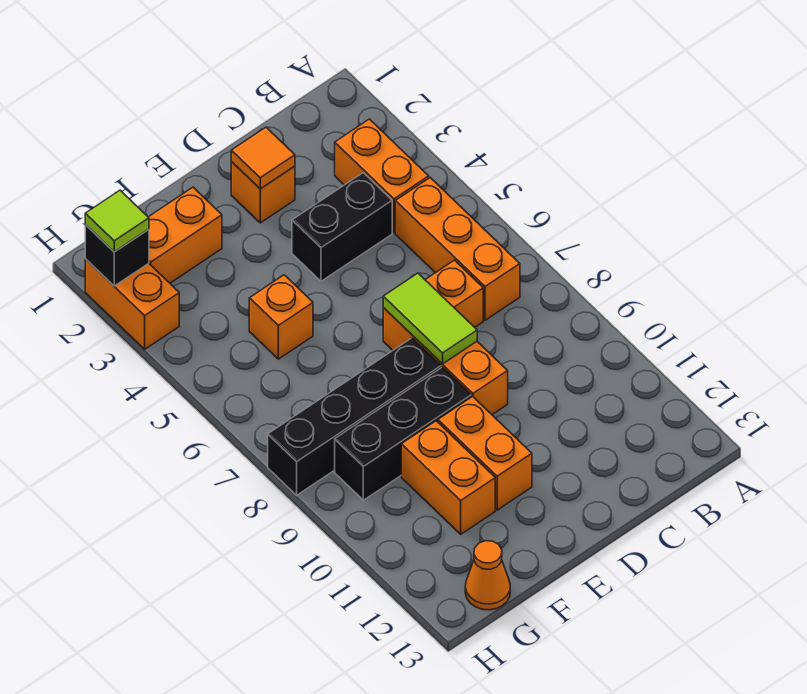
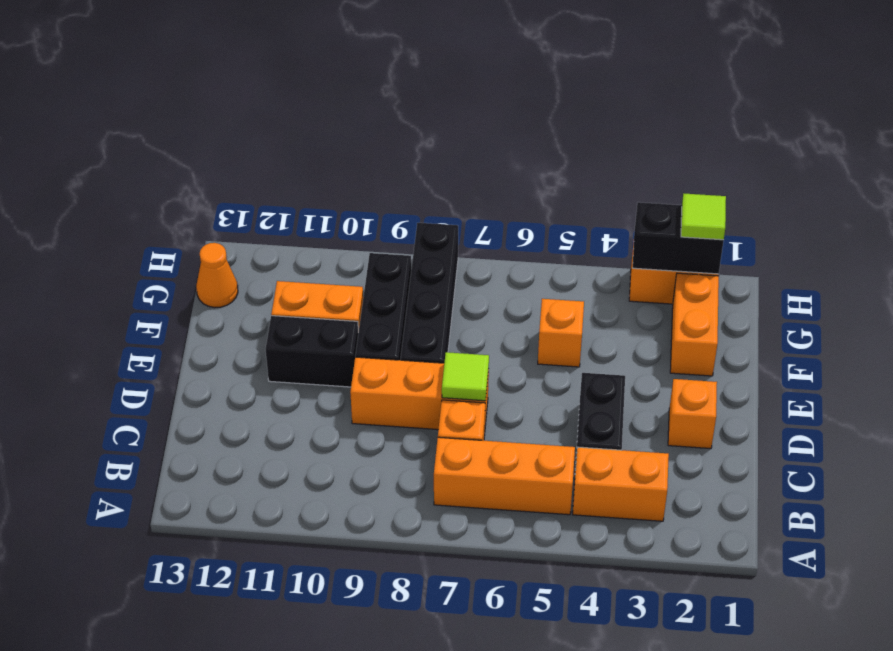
orange tile D2 level 2 -> none
lime tile D7:D8 level 2 -> lime tile D7 level 2
orange brick E10:E11 level 1 -> black brick E10:E11 level 1
black brick H2 level 2 -> black brick H2:H3 level 2

